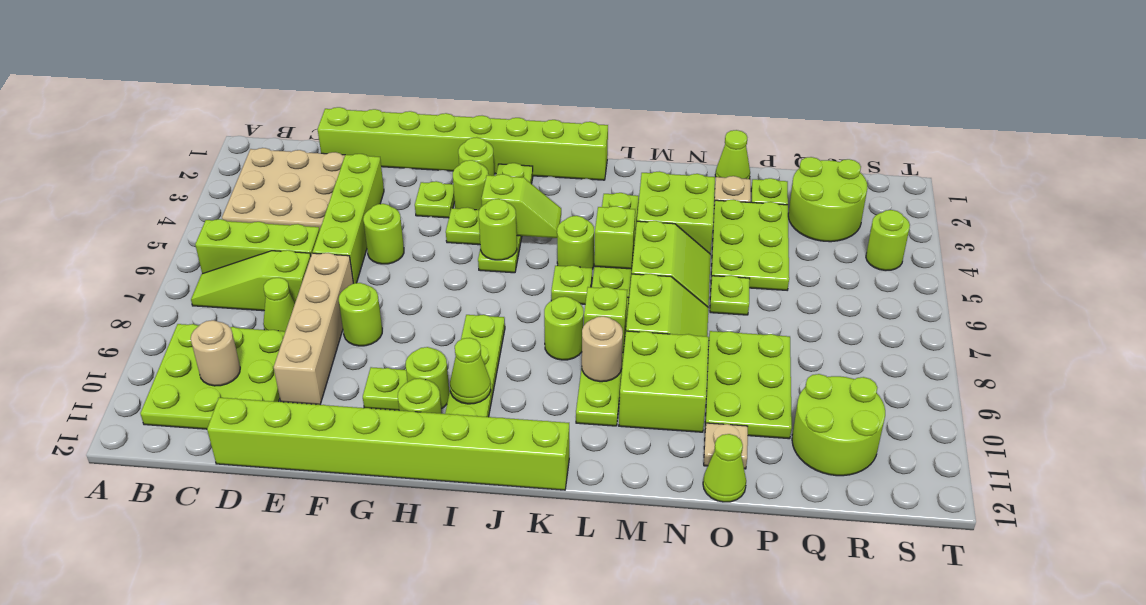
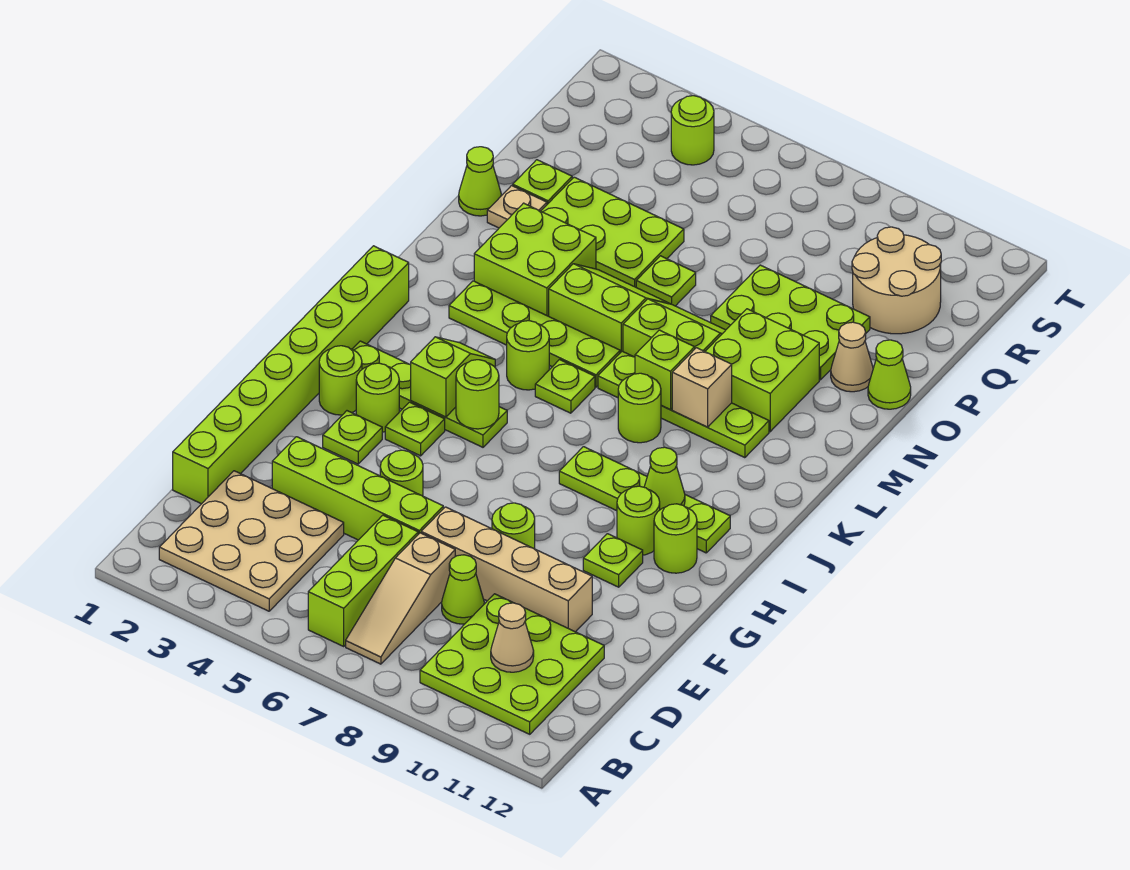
lime slope B7:D7 level 1 top D -> tan slope B7:D7 level 1 top D
tan round brick C10 level 2 -> tan cone C10 level 2
lime brick D12:K12 level 1 -> none
lime brick L5 level 2 -> none
tan round brick L9 level 2 -> tan brick L9 level 2
tan plate O11 level 1 -> tan cone O11 level 1
lime round brick Q2:R3 level 1 -> none
lime round brick Q10:R11 level 1 -> tan round brick Q10:R11 level 1

